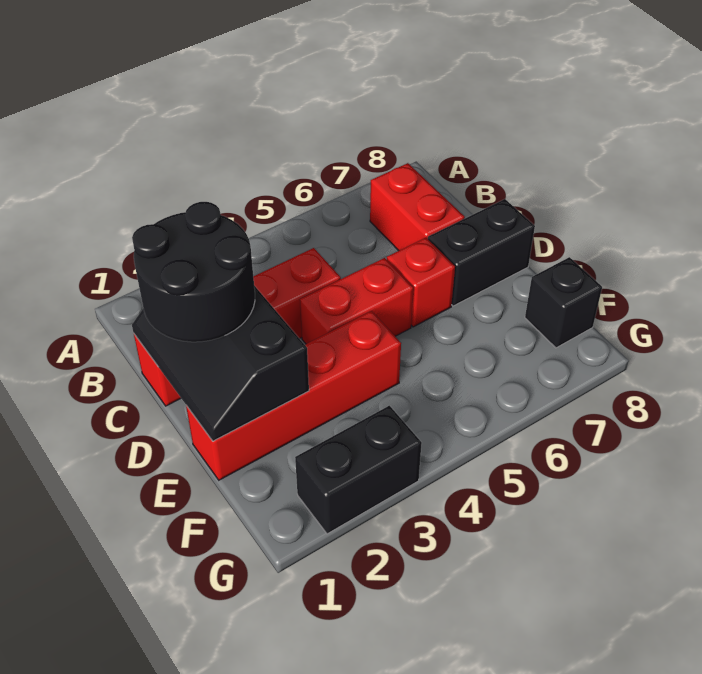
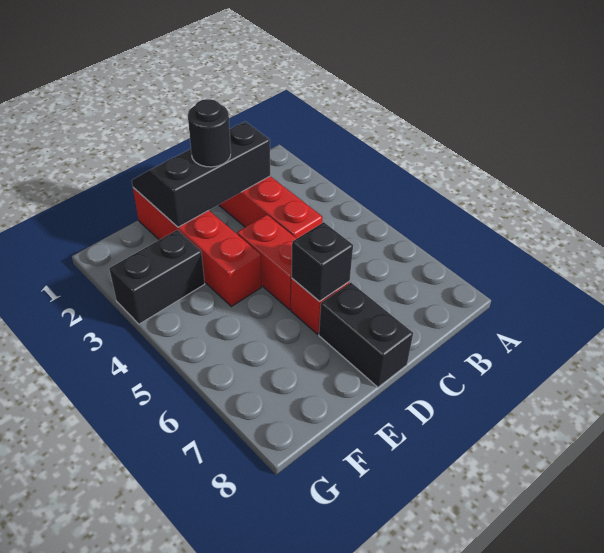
red brick B7:C7 level 1 -> none
black round brick C1:D2 level 3 -> black round brick D2 level 3
black brick F8 level 1 -> black brick D6 level 2
black brick G2:G3 level 1 -> black brick F3:G3 level 1

